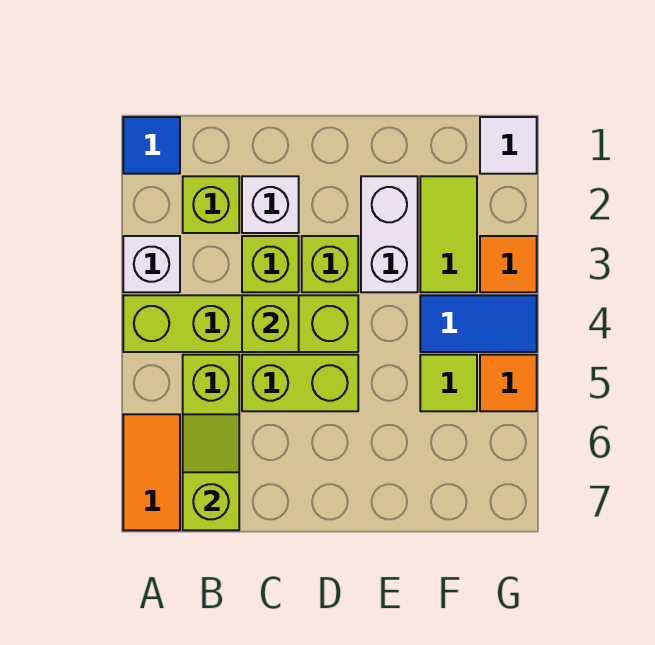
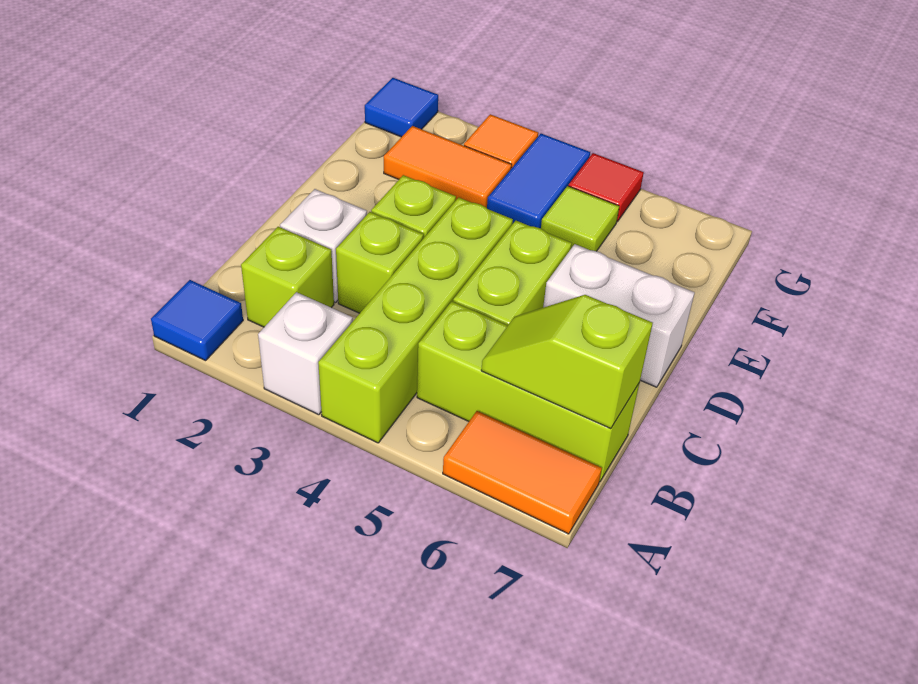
lime brick C4 level 2 -> none
white brick E2:E3 level 1 -> white brick D6:D7 level 1
lime tile F2:F3 level 1 -> orange tile F2:F3 level 1
white tile G1 level 1 -> blue tile G1 level 1
orange tile G5 level 1 -> red tile G5 level 1

